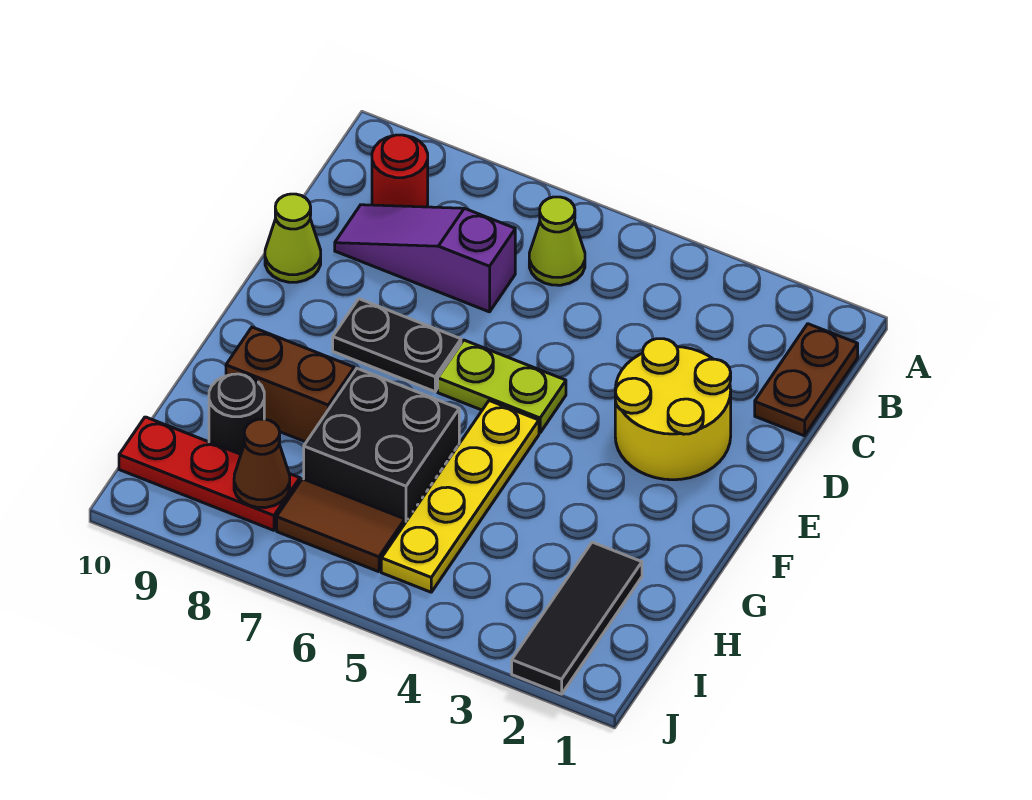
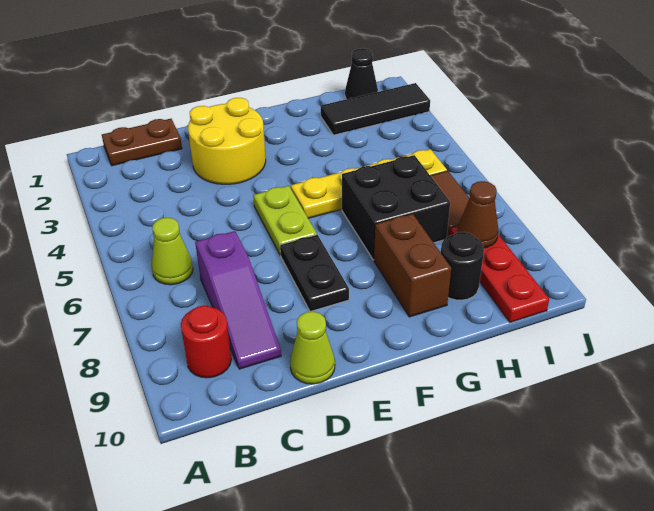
none -> black cone I1 level 1

